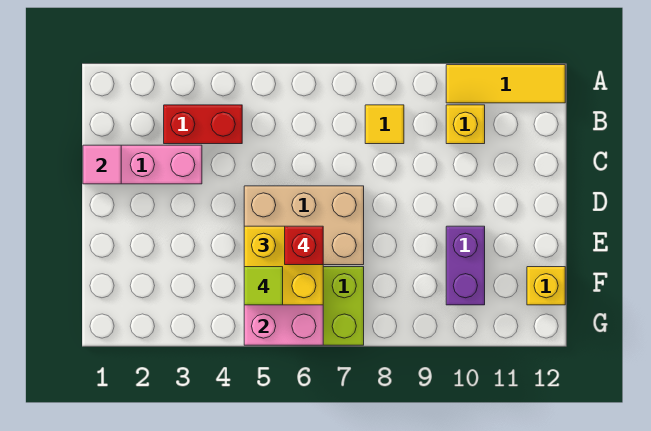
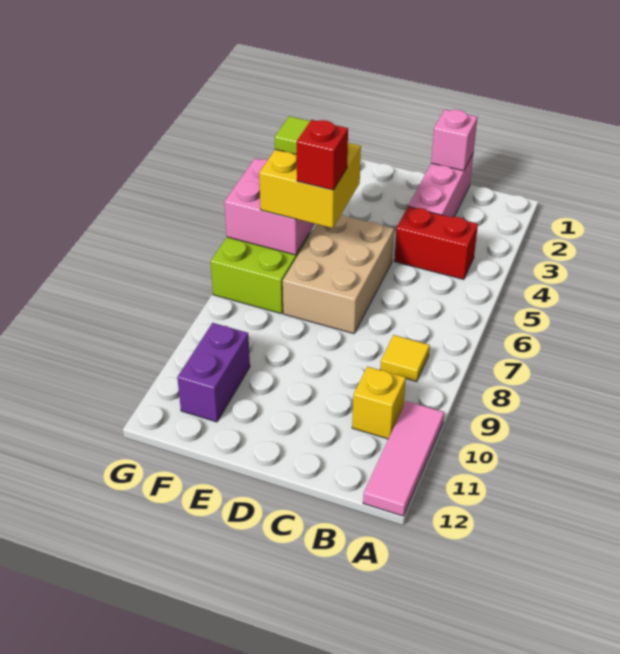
yellow tile A10:A12 level 1 -> pink tile A10:A12 level 1
red brick B3:B4 level 1 -> red brick B4:C4 level 1
pink tile C1 level 2 -> pink brick C1 level 2
purple brick E10:F10 level 1 -> purple brick F10:F11 level 1
yellow brick F12 level 1 -> none

